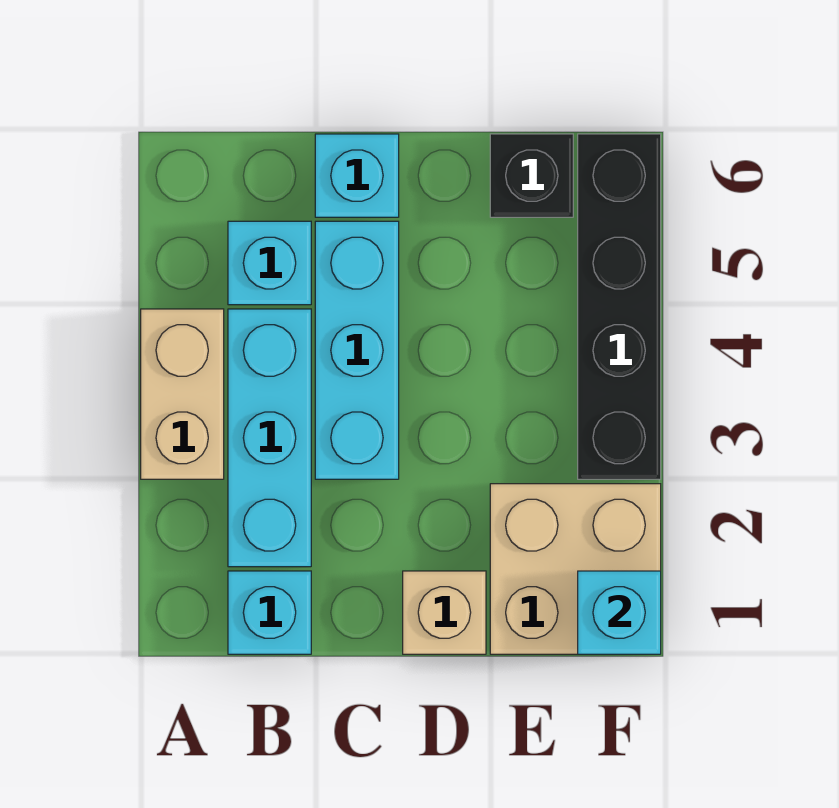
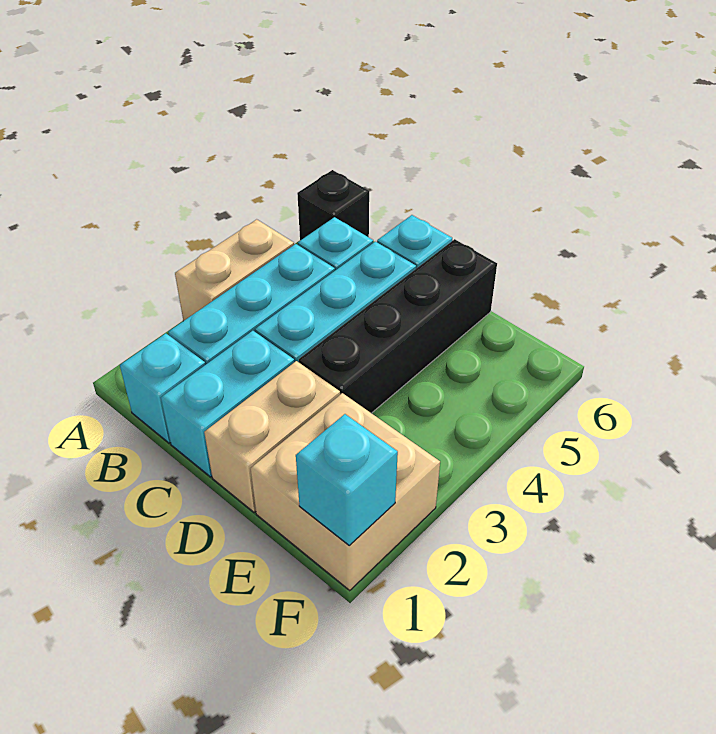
none -> cyan brick C1:C2 level 1
tan brick D1 level 1 -> tan brick D1:D2 level 1
black brick E6 level 1 -> black brick A6 level 1
black brick F3:F6 level 1 -> black brick D3:D6 level 1

